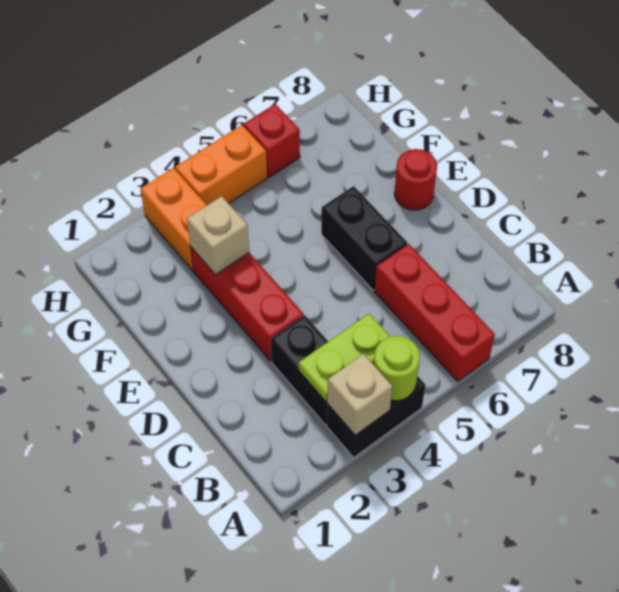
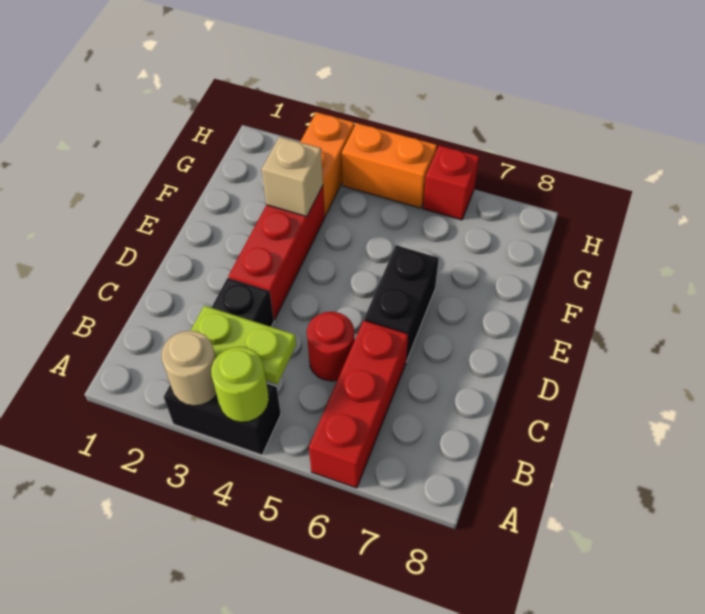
tan brick A3 level 2 -> tan round brick A3 level 2
red round brick E8 level 1 -> red round brick C5 level 1

